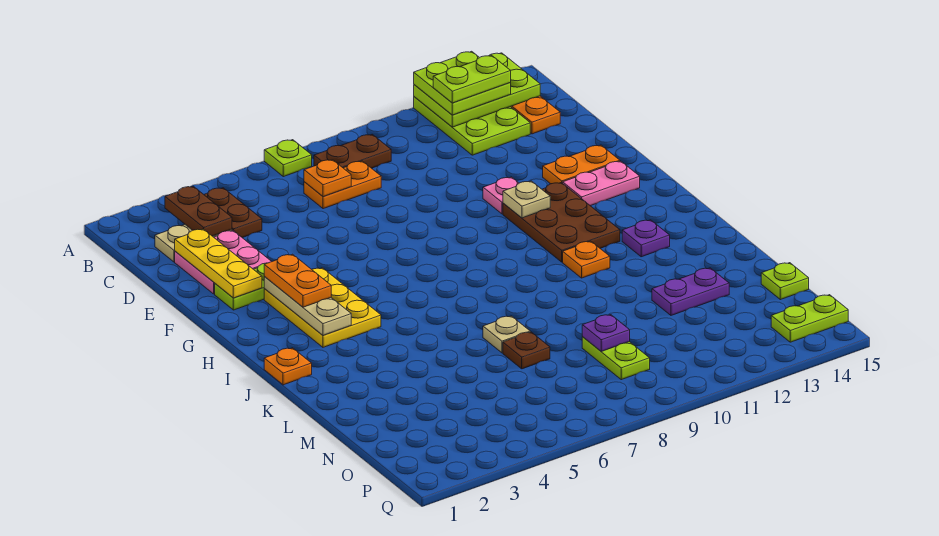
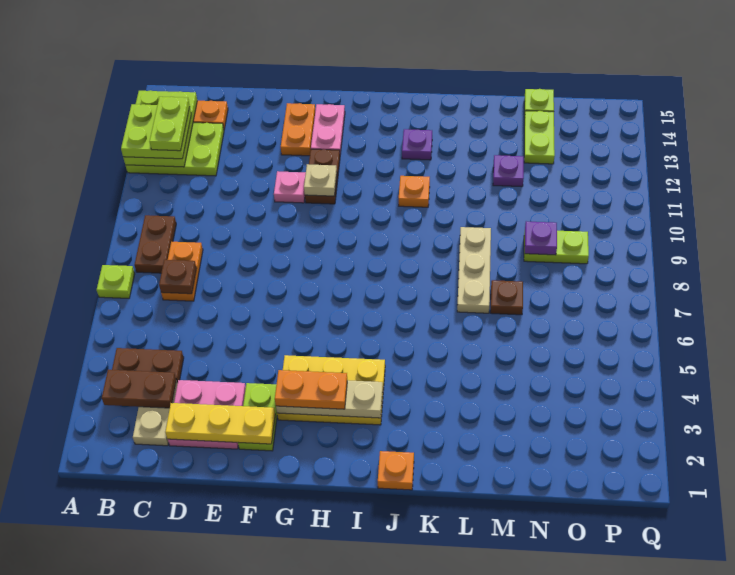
orange plate C7 level 2 -> brown plate C7 level 2
brown plate G11:I12 level 1 -> brown plate G11:G12 level 1
tan plate L7 level 1 -> tan plate L7:L9 level 1
purple plate M12:M13 level 1 -> purple plate M12 level 1
lime plate P14:P15 level 1 -> lime plate N13:N14 level 1

